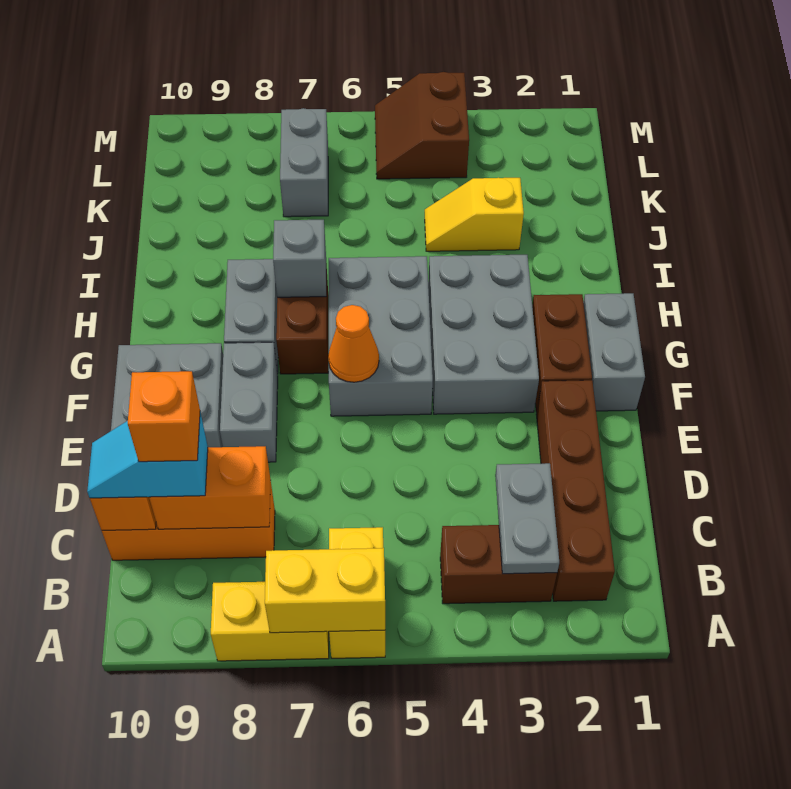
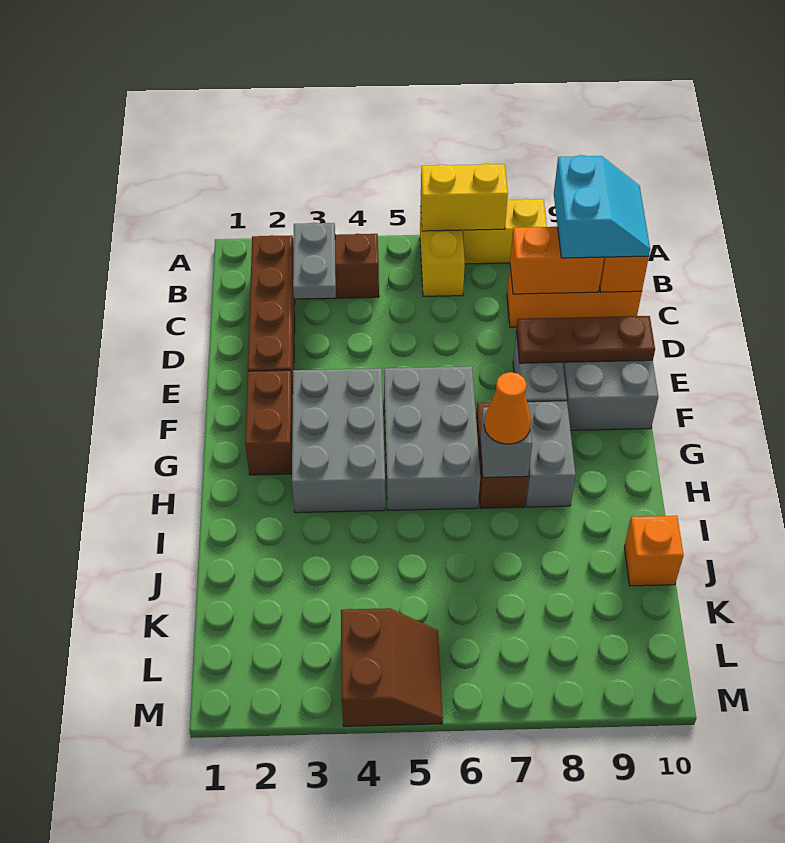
cyan slope C9:C10 level 3 top 9 -> cyan slope B9:C10 level 3 top 9
orange brick C9 level 4 -> orange brick J10 level 1
none -> brown plate E8:E10 level 2
grey brick F1:G1 level 1 -> none
orange cone F6 level 2 -> orange cone H7 level 3
yellow slope J3:J4 level 1 top 3 -> none
grey brick K7:L7 level 1 -> none

